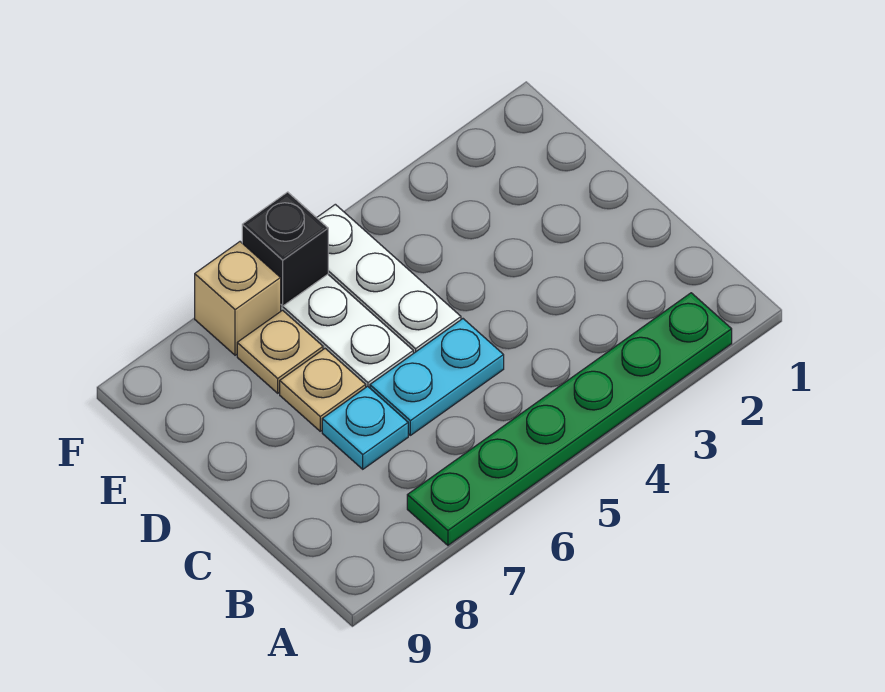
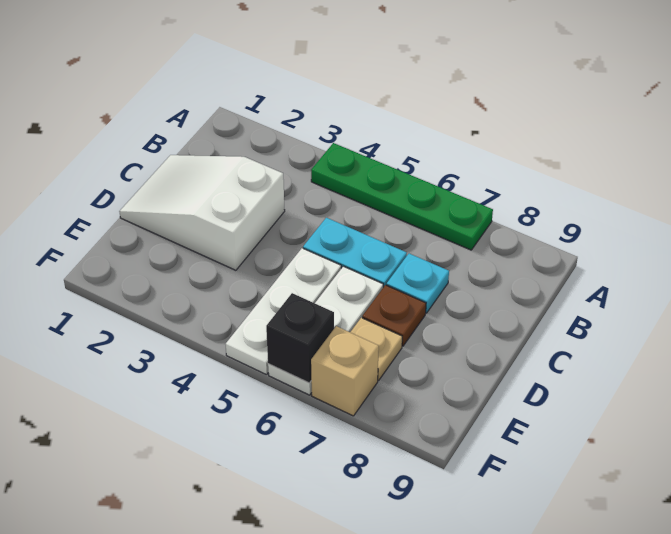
green plate A2:A7 level 1 -> green plate A4:A7 level 1
none -> white slope C1:D3 level 1 top 3
tan plate D7 level 1 -> brown plate D7 level 1

